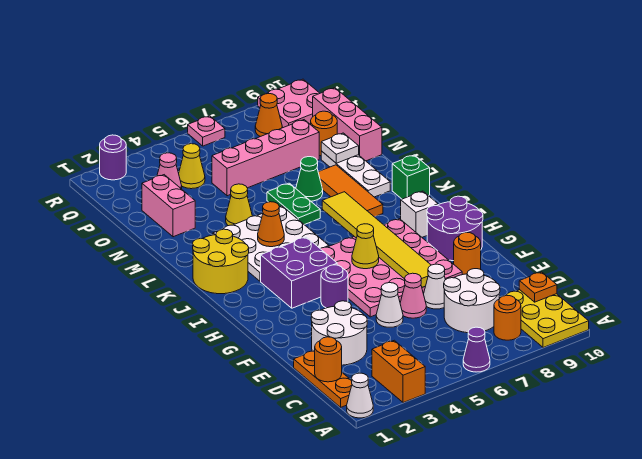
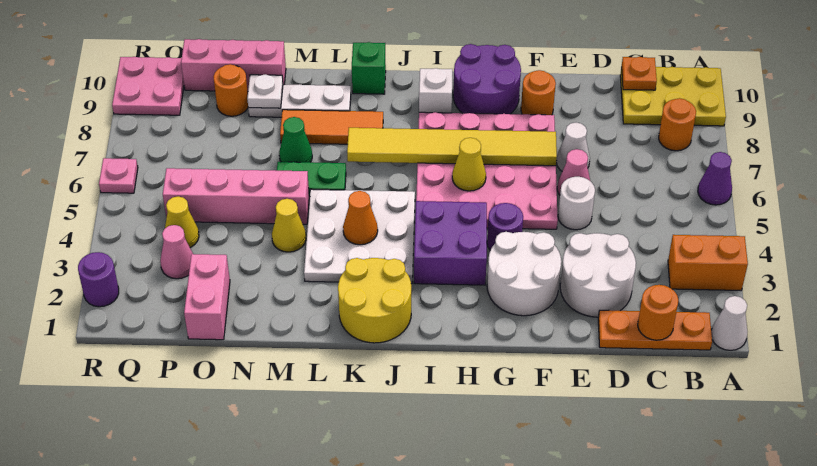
white round brick C7:D8 level 1 -> white round brick F2:G3 level 1
white cone E5 level 1 -> white round brick E5 level 1
pink brick N2:O2 level 1 -> pink brick O1:O2 level 1
pink brick O5:O8 level 1 -> pink brick M5:P5 level 1
orange cone Q8 level 1 -> none

